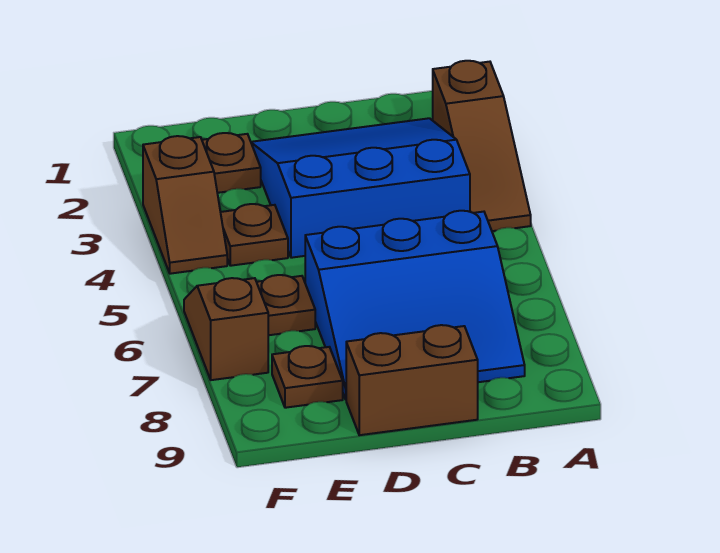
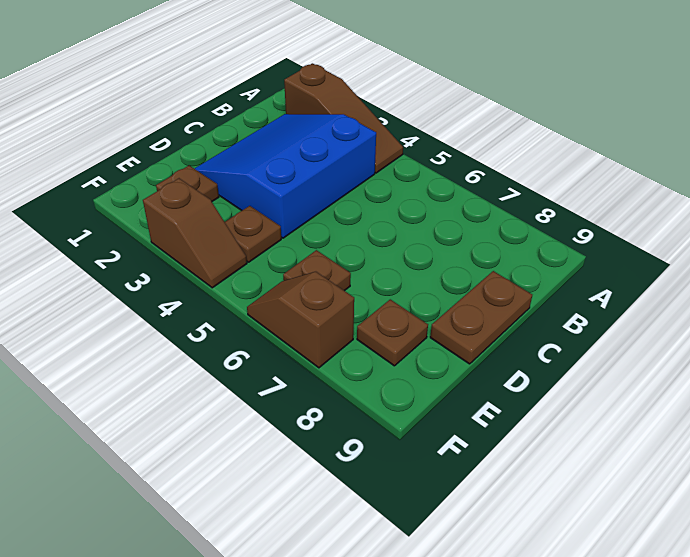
blue slope B6:D8 level 1 top 6 -> none
brown brick C9:D9 level 1 -> brown plate C9:D9 level 1

